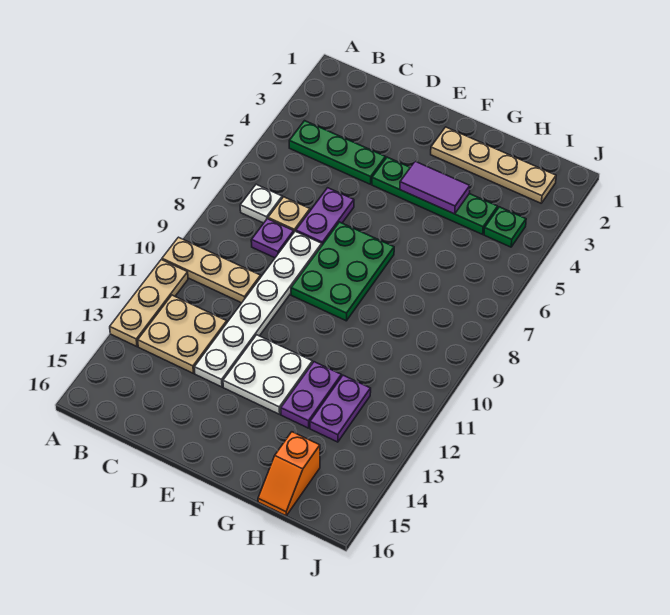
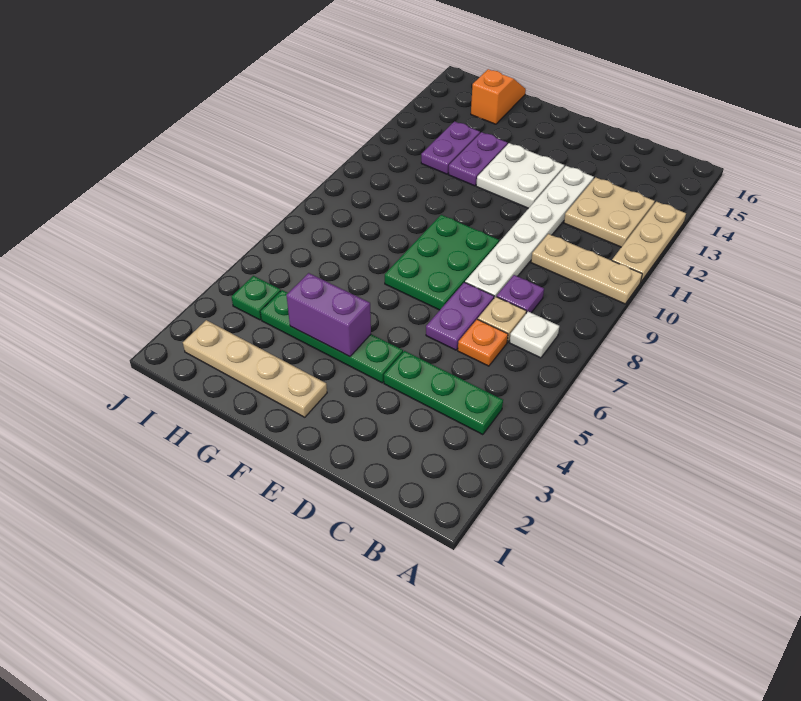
none -> orange plate C6 level 1
purple tile F4:G4 level 2 -> purple brick F4:G4 level 2

